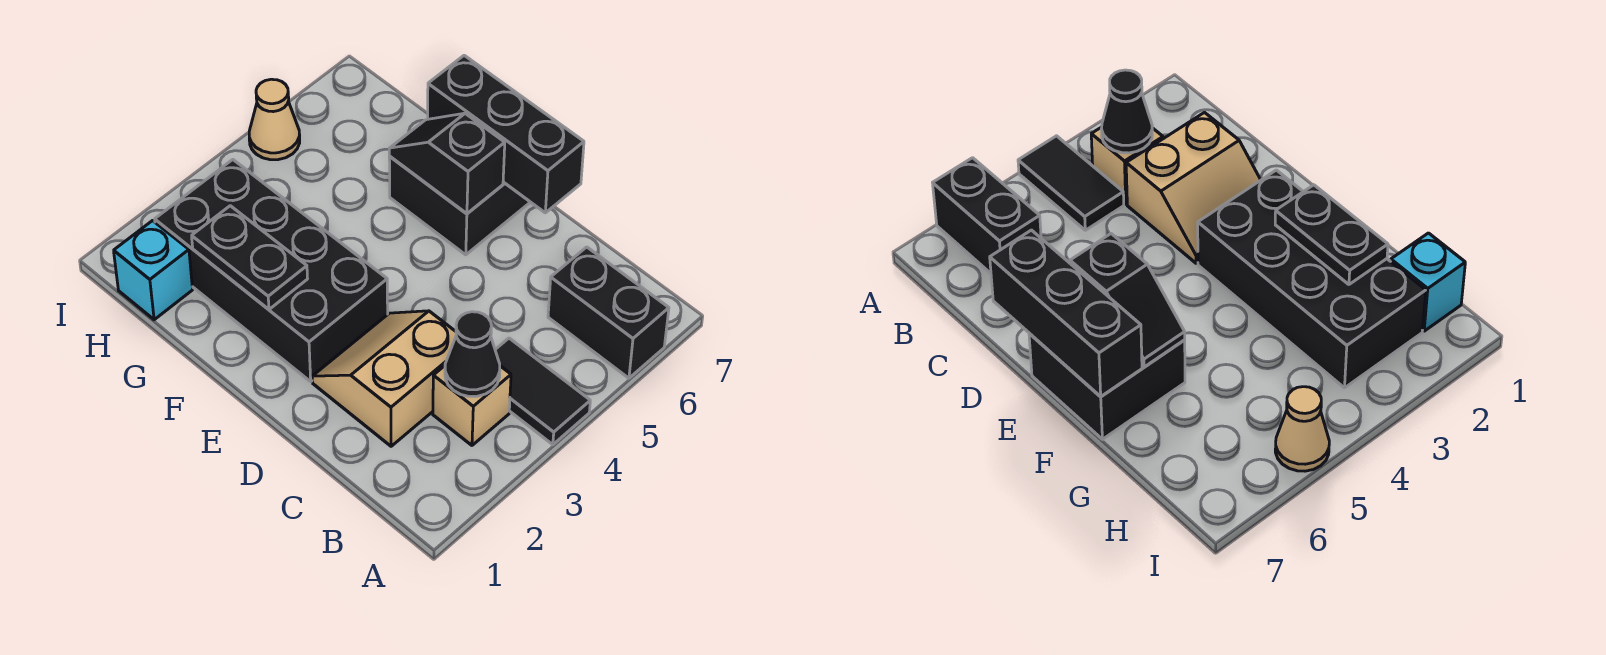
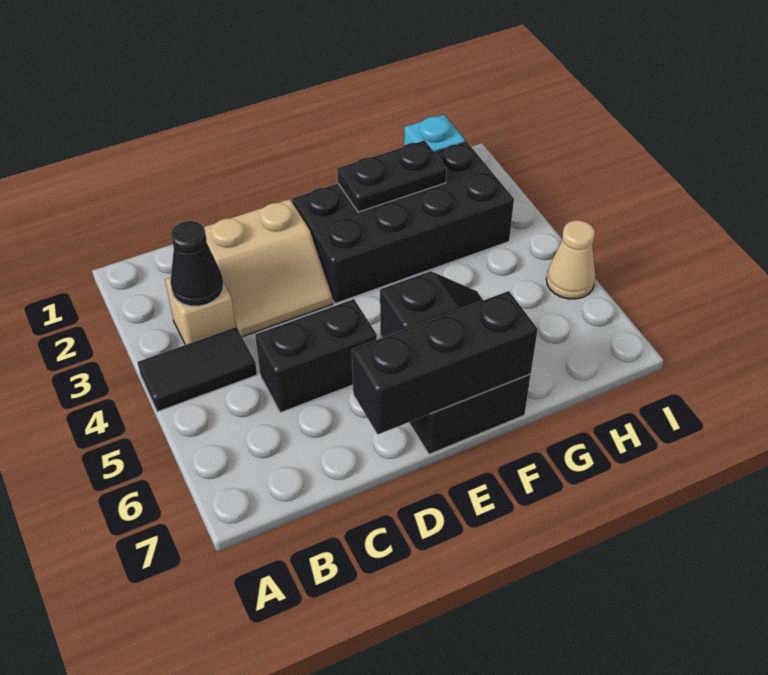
black brick A6:B6 level 1 -> black brick C5:D5 level 1
tan slope C2:D3 level 1 top C -> tan slope C2:D3 level 1 top 2

